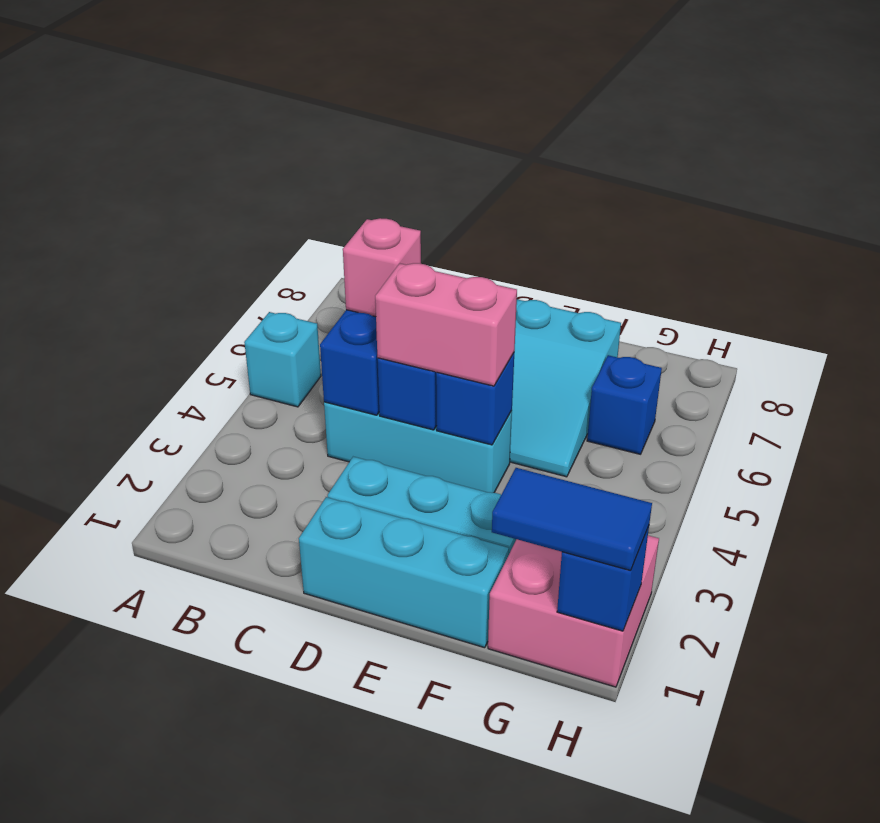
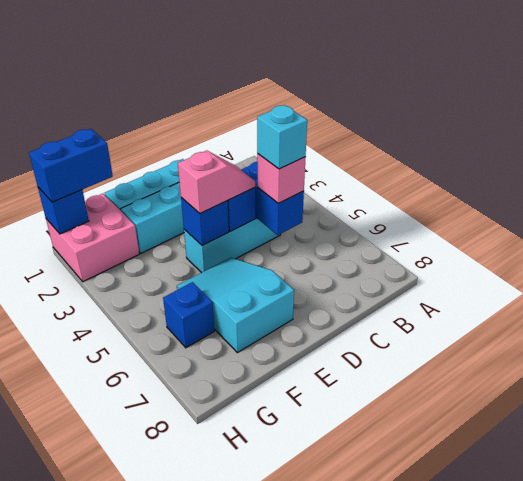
cyan brick A5 level 1 -> cyan brick C5 level 4
pink brick D4:E4 level 3 -> pink slope D4:E4 level 3 top E
blue tile G1:H1 level 3 -> blue brick G1:H1 level 3

